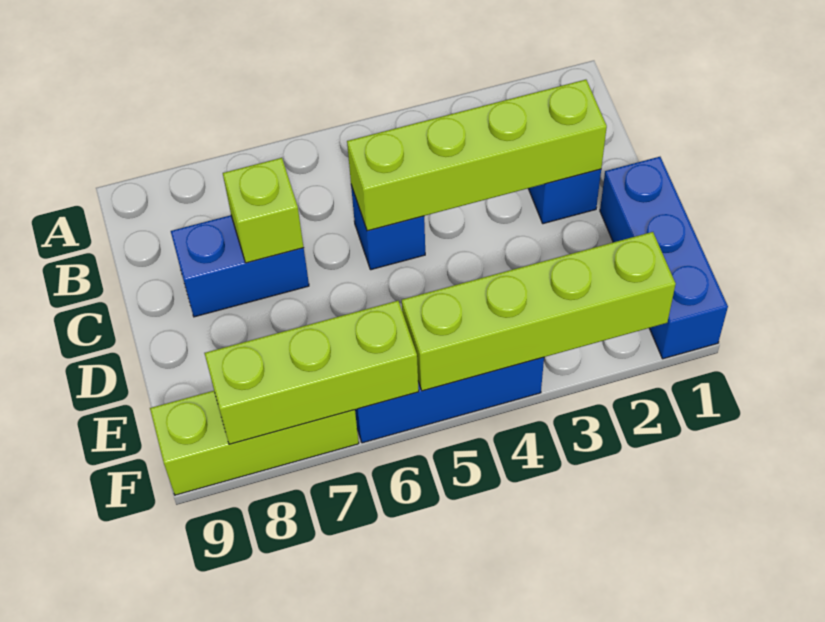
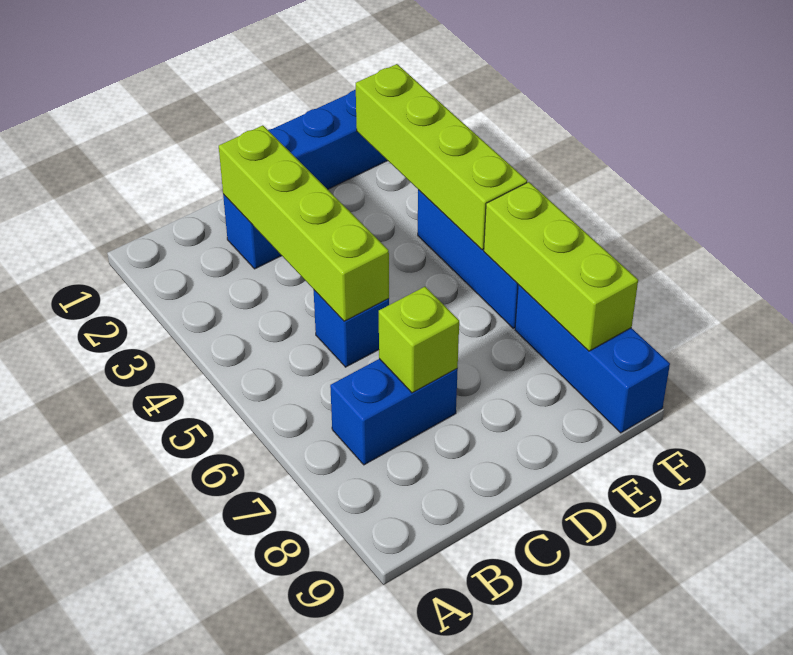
blue brick C7:C8 level 1 -> blue brick B7:C7 level 1
lime brick F7:F9 level 1 -> blue brick F7:F9 level 1

